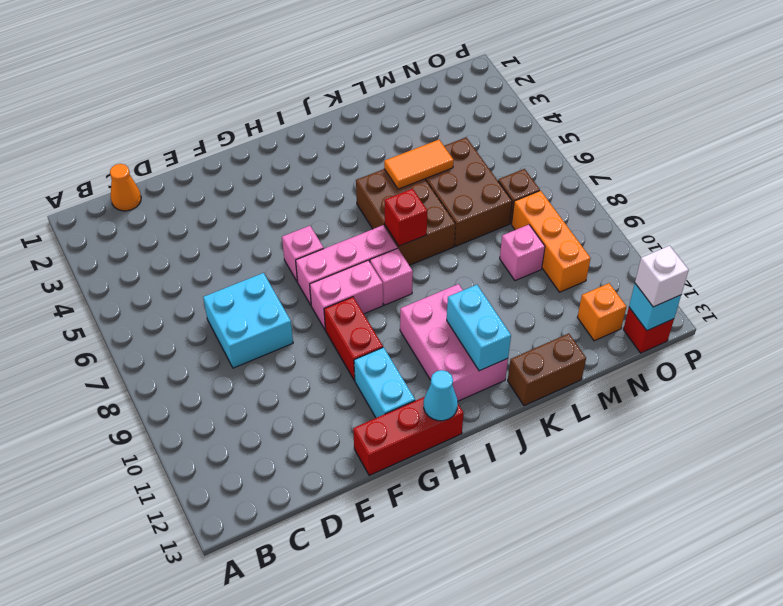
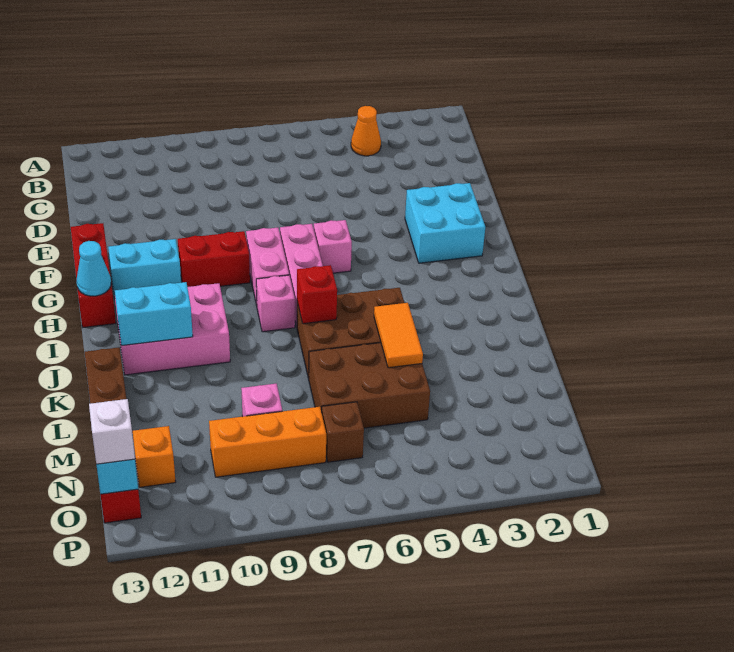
orange cone C1 level 1 -> orange cone B4 level 1
cyan brick D7:E8 level 1 -> cyan brick F2:G3 level 1

